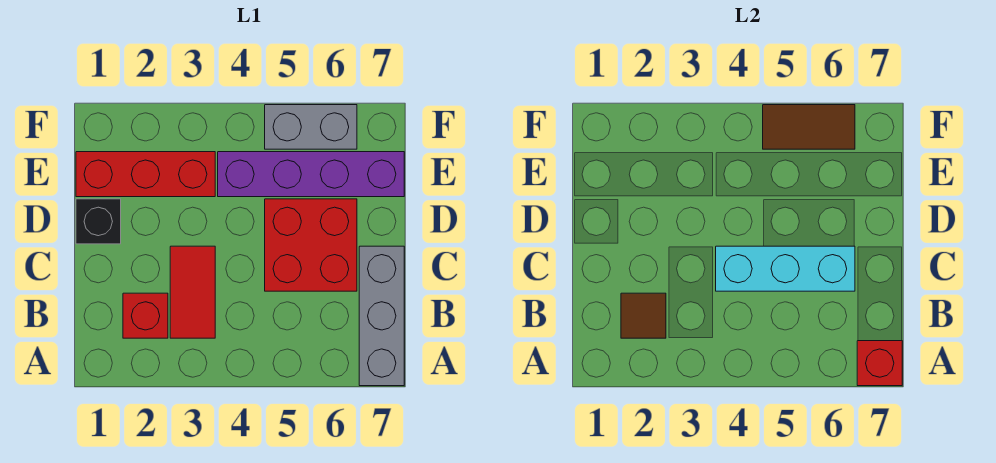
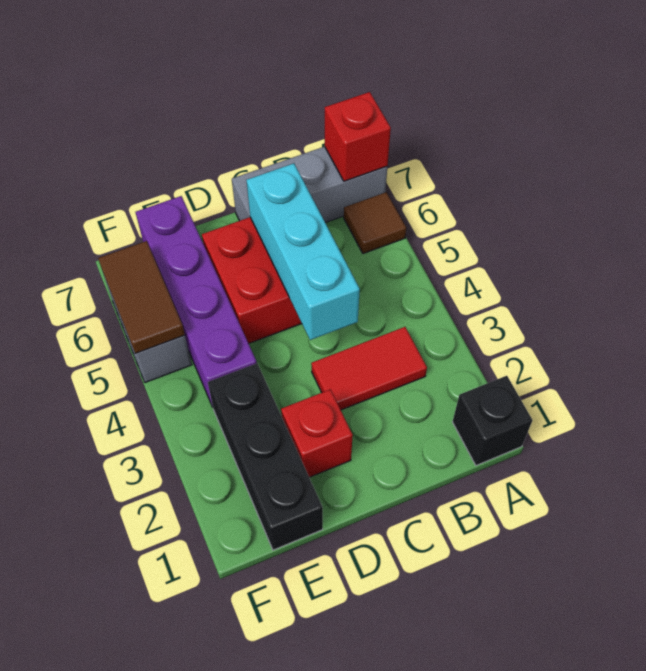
red brick B2 level 1 -> red brick D2 level 1
brown tile B2 level 2 -> brown tile A6 level 1
black brick D1 level 1 -> black brick A1 level 1
red brick E1:E3 level 1 -> black brick E1:E3 level 1

